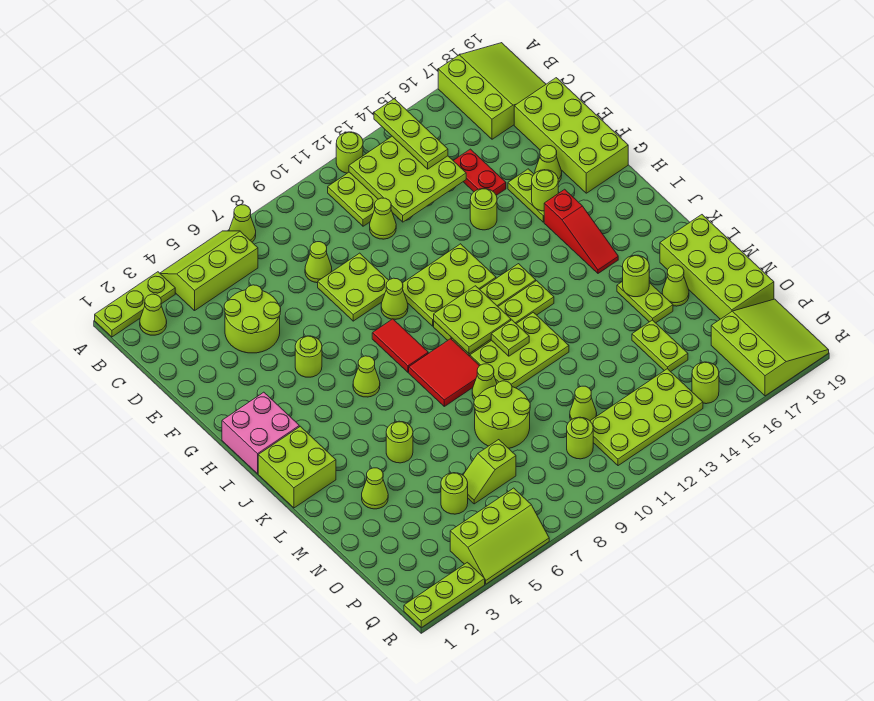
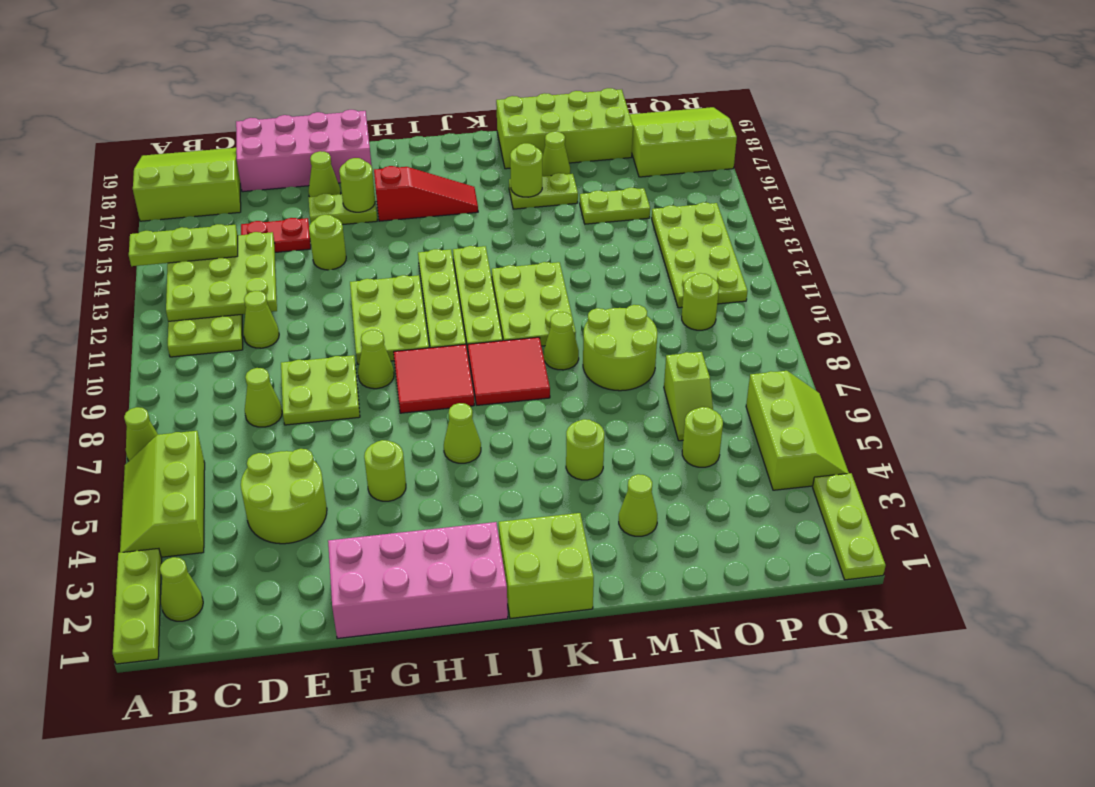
lime round brick A12 level 1 -> none
lime brick D18:G19 level 1 -> pink brick D18:G19 level 1
pink brick H1:I2 level 1 -> pink brick F1:I2 level 1
red tile H8:I8 level 1 -> red tile H8:I9 level 1
lime plate I10:J11 level 2 -> none
lime plate K11 level 2 -> none
lime cone O11 level 1 -> none
lime round brick Q15 level 1 -> none

